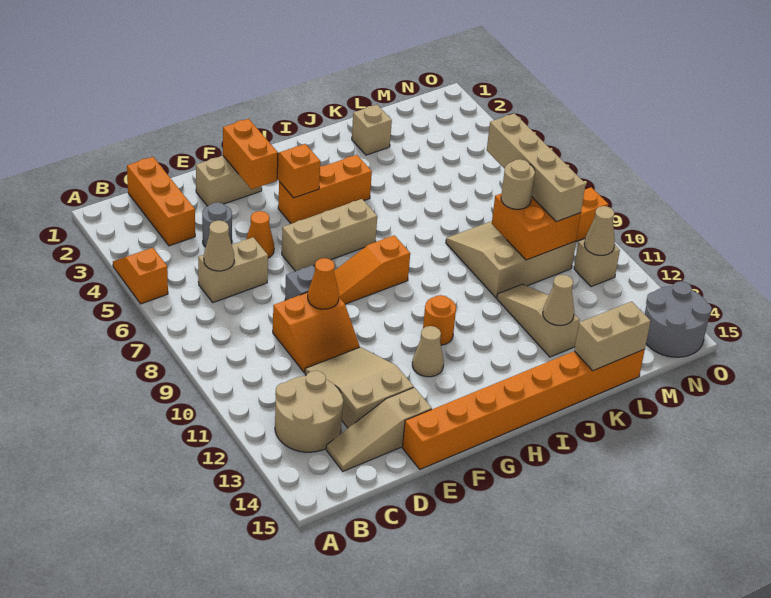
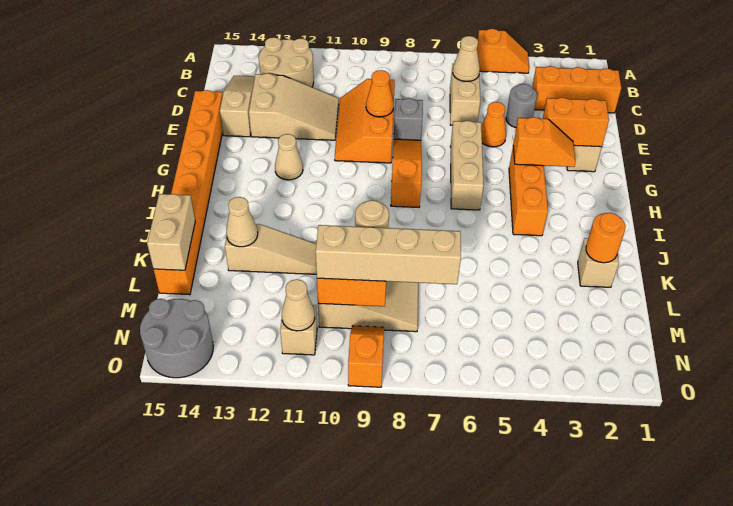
orange slope D9:E10 level 1 top 9 -> orange slope D9:F10 level 1 top 9
orange round brick H11 level 1 -> orange round brick K2 level 2

